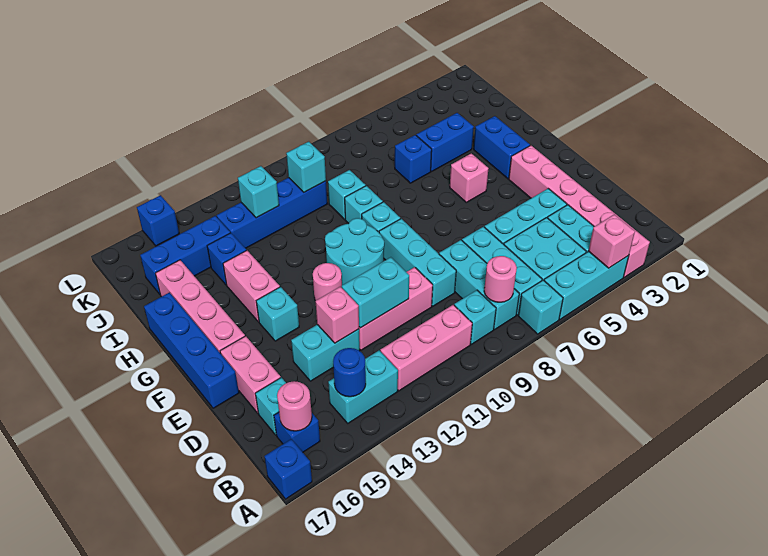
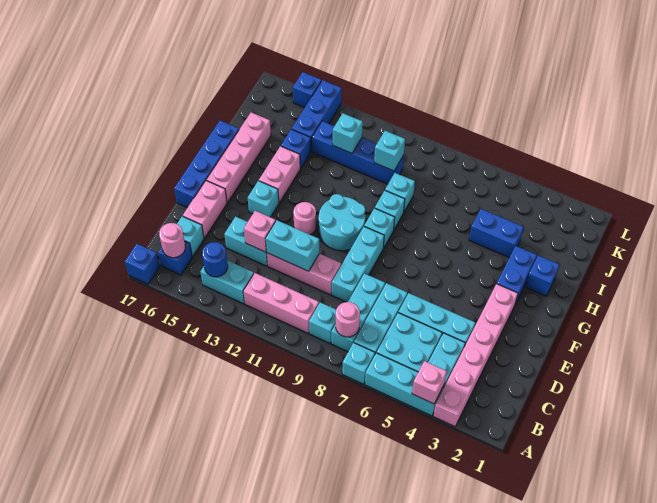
pink brick G5 level 1 -> none
blue brick I6 level 1 -> blue brick H2 level 1
blue brick J14:J16 level 1 -> blue brick J14:L14 level 1

